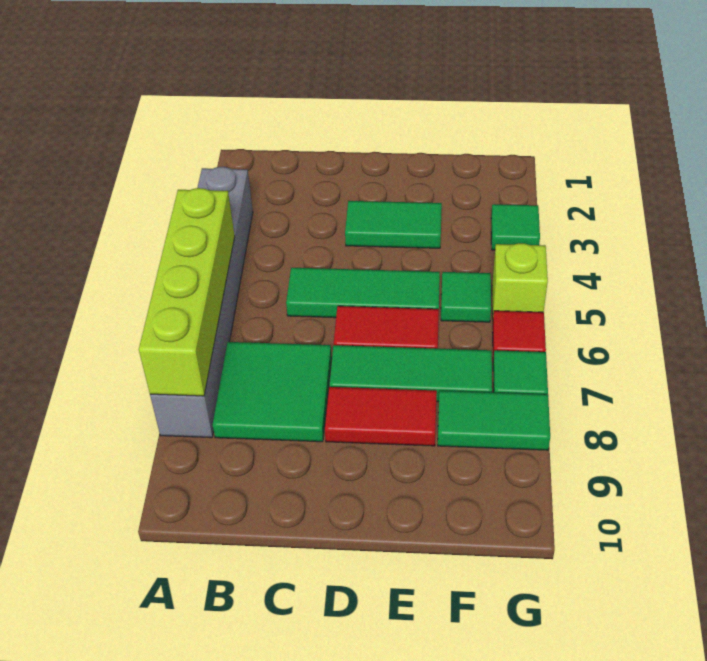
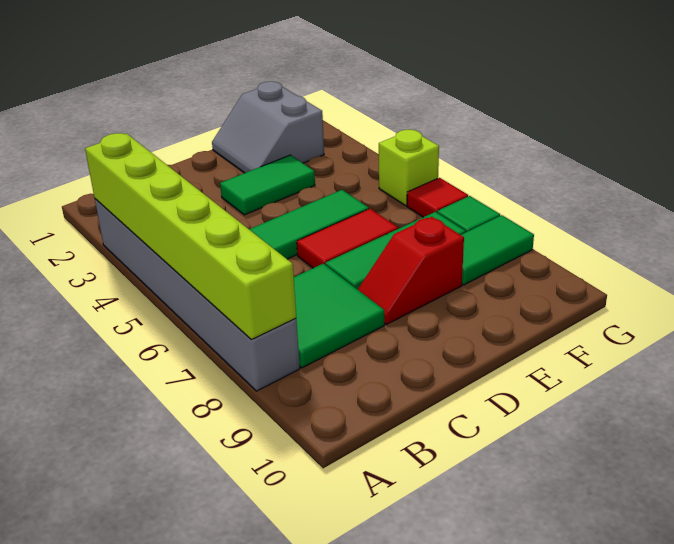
lime brick A5:A8 level 2 -> lime brick A3:A8 level 2
red tile D8:E8 level 1 -> red slope D8:E8 level 1 top E
none -> grey slope E1:F2 level 1 top F
green tile F5 level 1 -> none
green tile G3 level 1 -> none

